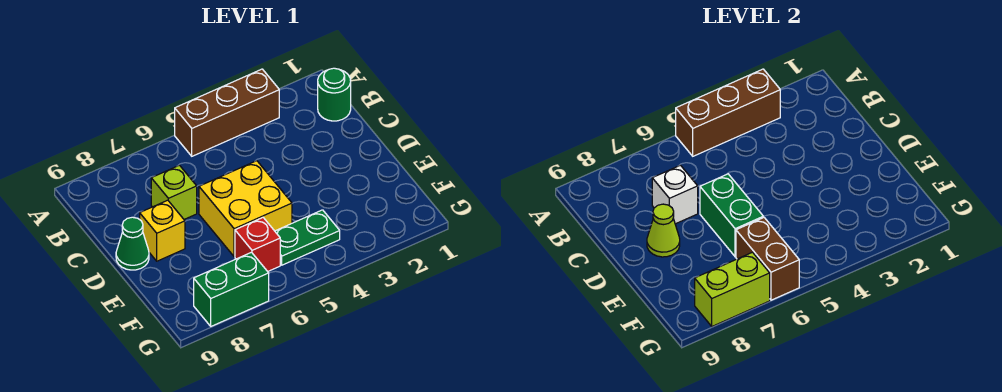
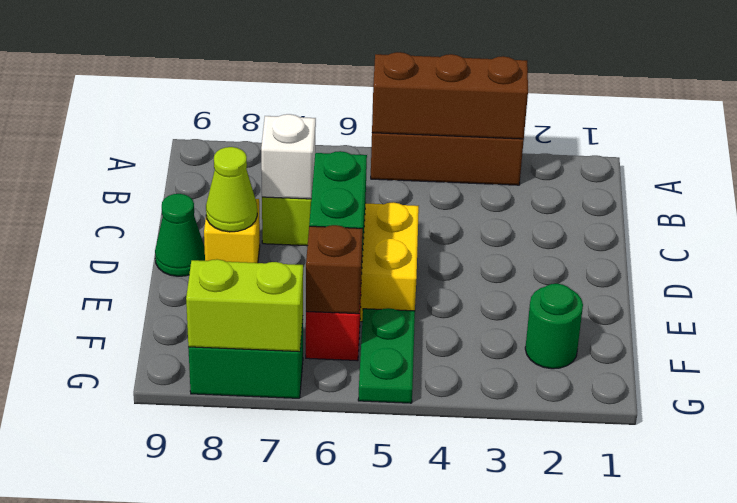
green round brick B1 level 1 -> green round brick F2 level 1
green plate F4:F5 level 1 -> green plate F5:G5 level 1
brown brick F6:G6 level 2 -> brown brick F6 level 2

